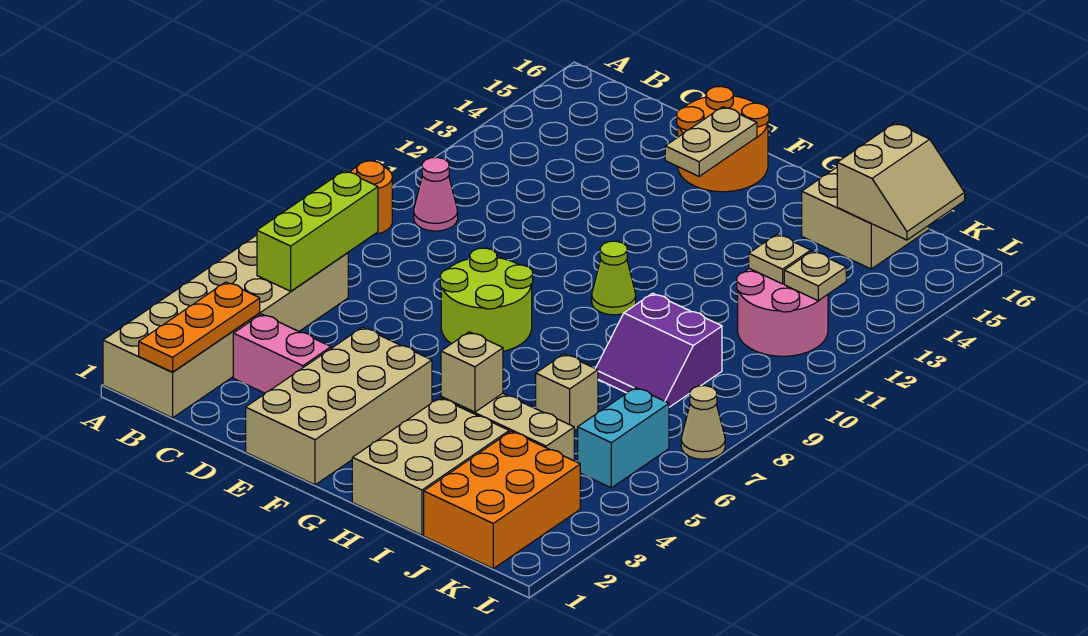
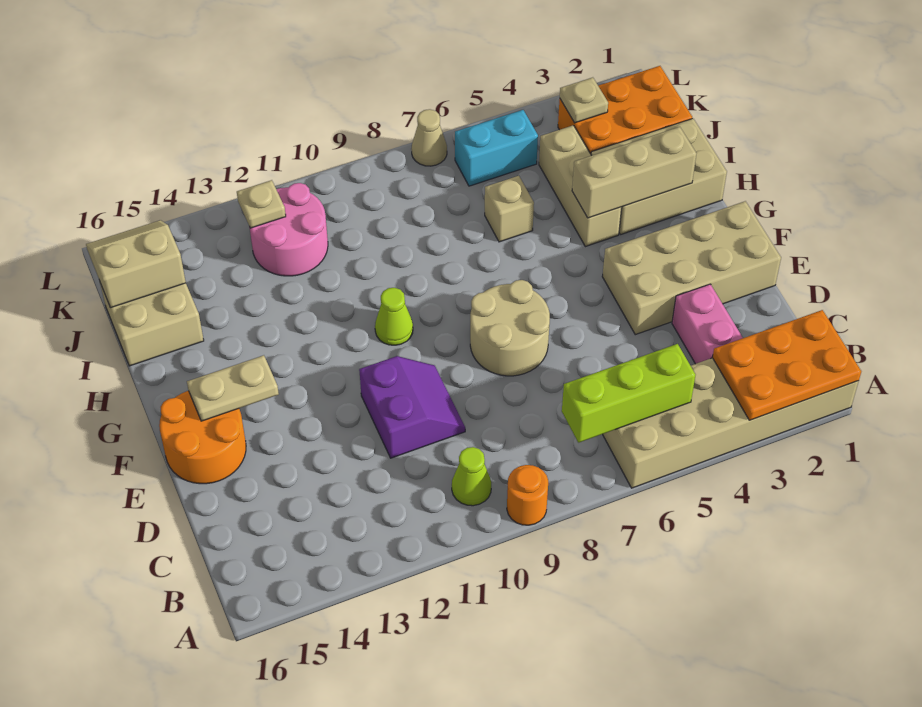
orange plate B1:B3 level 2 -> orange plate A1:B3 level 2
pink cone B10 level 1 -> lime cone B10 level 1
lime round brick E7:F8 level 1 -> tan round brick E7:F8 level 1
tan brick H4 level 2 -> tan brick H2:H4 level 2
purple slope I8:J9 level 1 top 9 -> purple slope D10:E11 level 1 top 11
tan plate J12 level 2 -> tan plate K3 level 2

